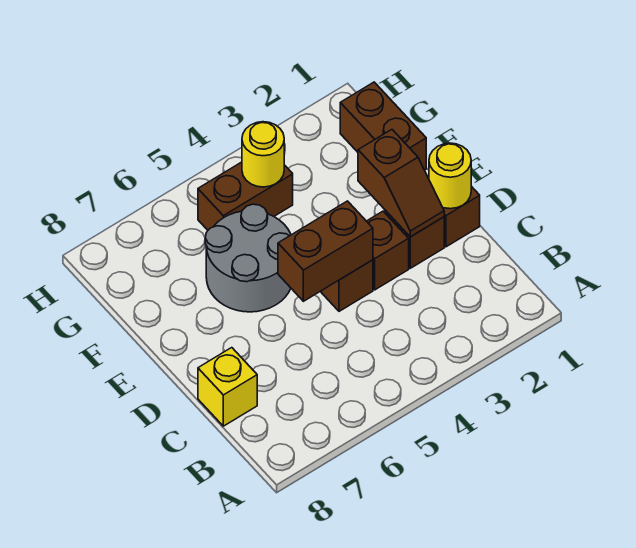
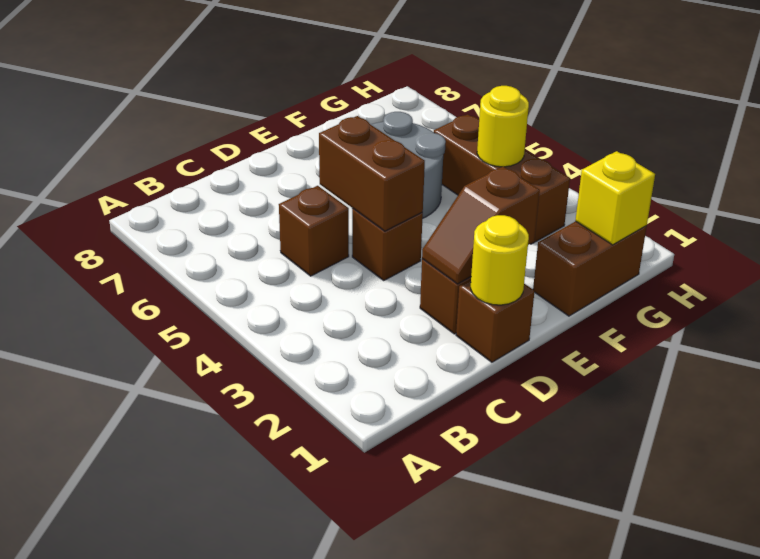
yellow brick C8 level 1 -> yellow brick G1 level 2
brown brick D3 level 1 -> brown brick C5 level 1
brown brick G4:G5 level 1 -> brown brick G3:G5 level 1

